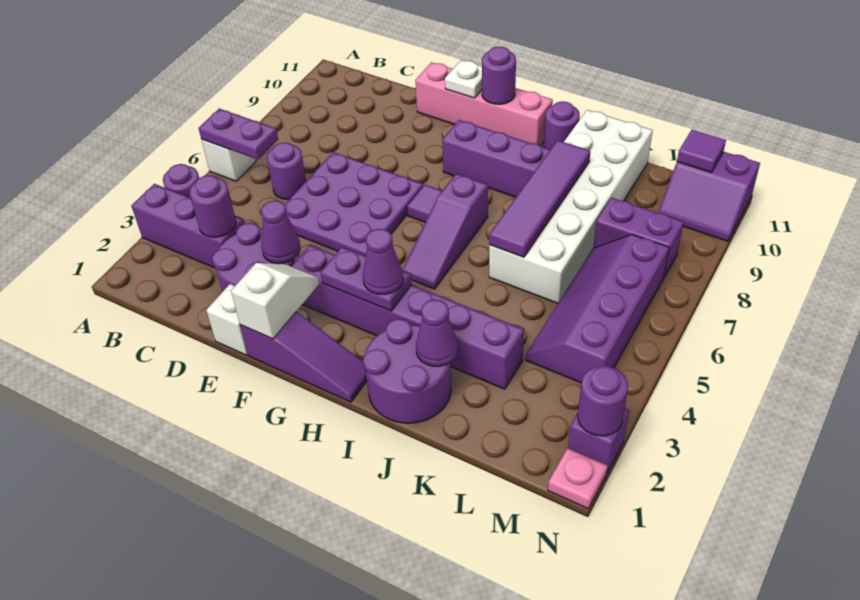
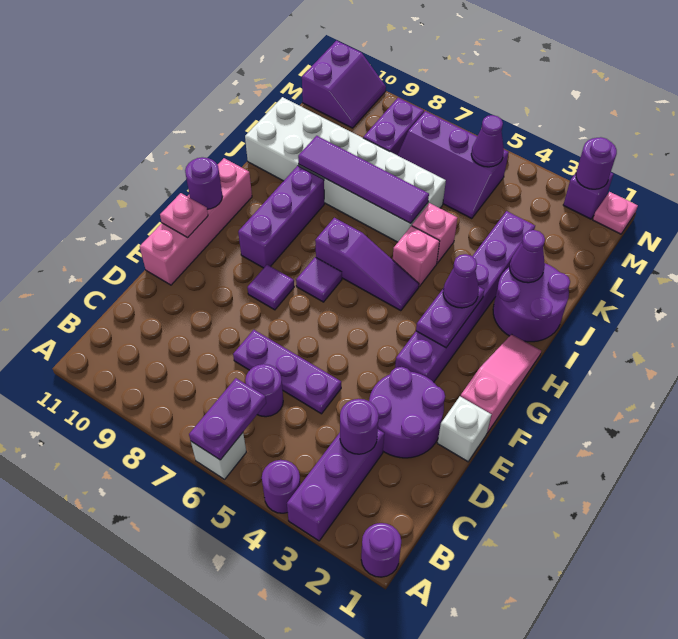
purple plate D5:F7 level 1 -> purple plate D5:D7 level 1
purple cone E3 level 2 -> purple cone M5 level 2
purple slope F1:H1 level 1 top F -> pink slope F1:H1 level 1 top F
white slope F1:F2 level 2 top 1 -> none
white plate F11 level 2 -> pink plate F11 level 2
none -> pink brick I5 level 1
purple round brick I11 level 1 -> purple round brick A1 level 1
none -> pink brick J5 level 1
purple slope L4:M7 level 1 top M -> purple slope L5:M7 level 1 top M
purple tile M11 level 2 -> purple tile F8 level 1

